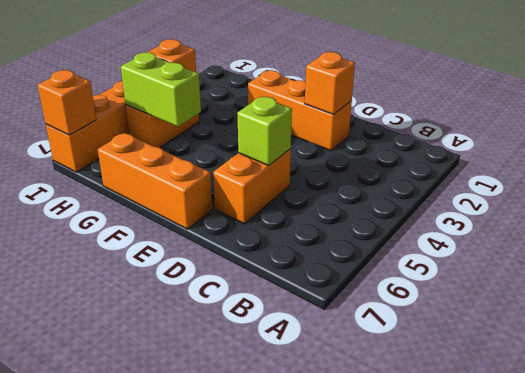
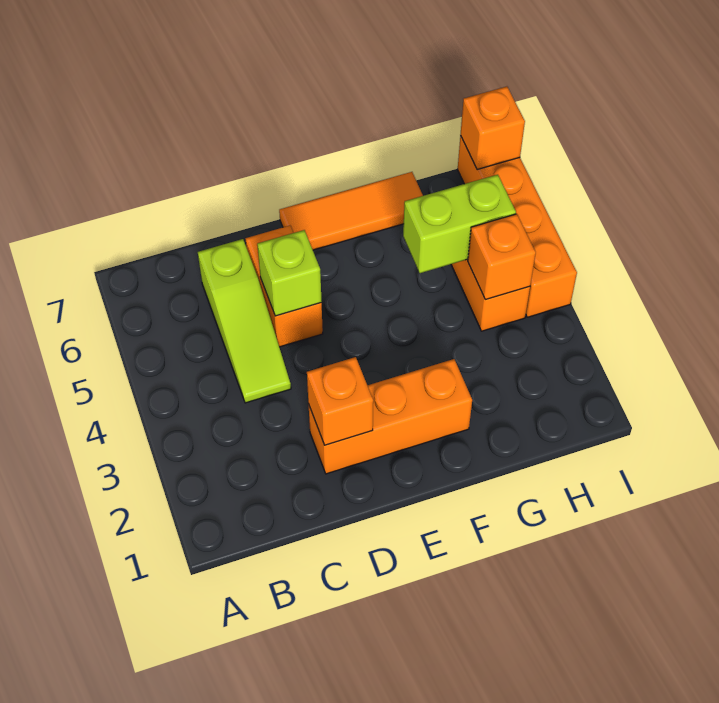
none -> lime slope C4:C6 level 1 top 6
orange brick E7:G7 level 1 -> orange tile E7:G7 level 1

